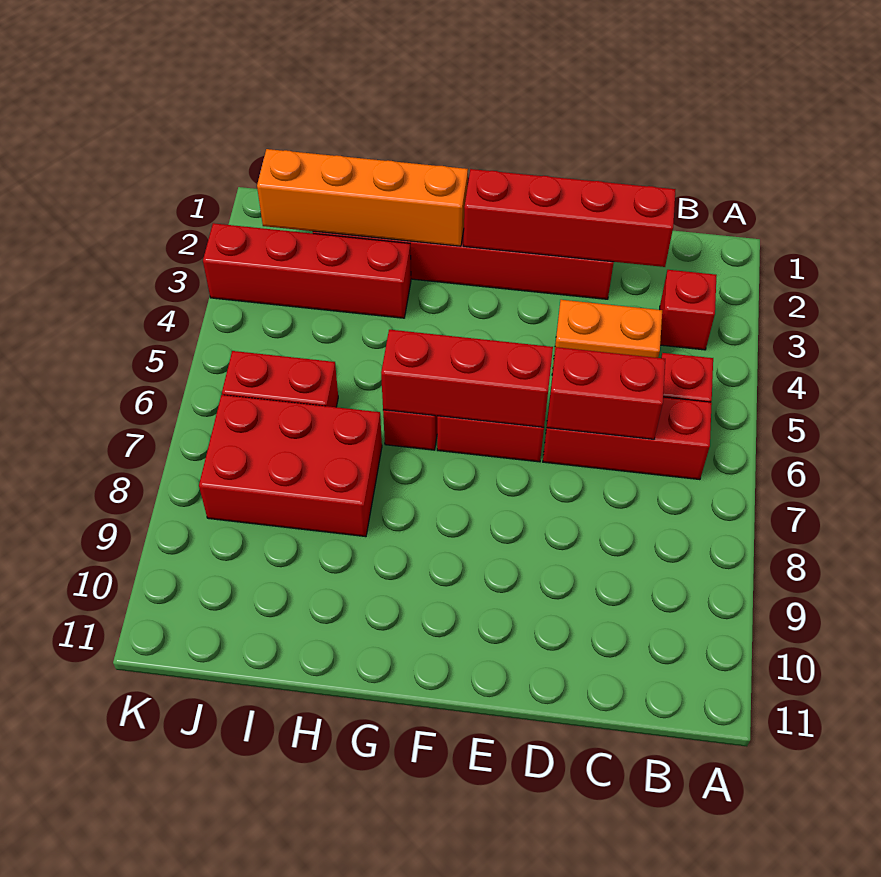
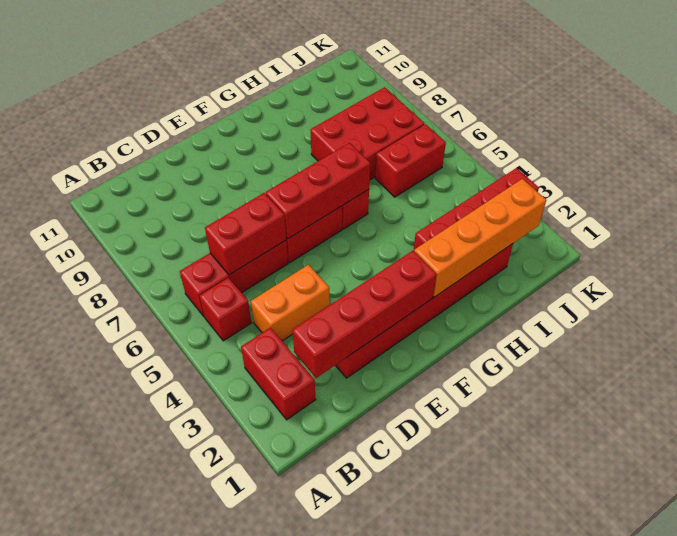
red brick B3 level 1 -> red brick B2:B3 level 1

